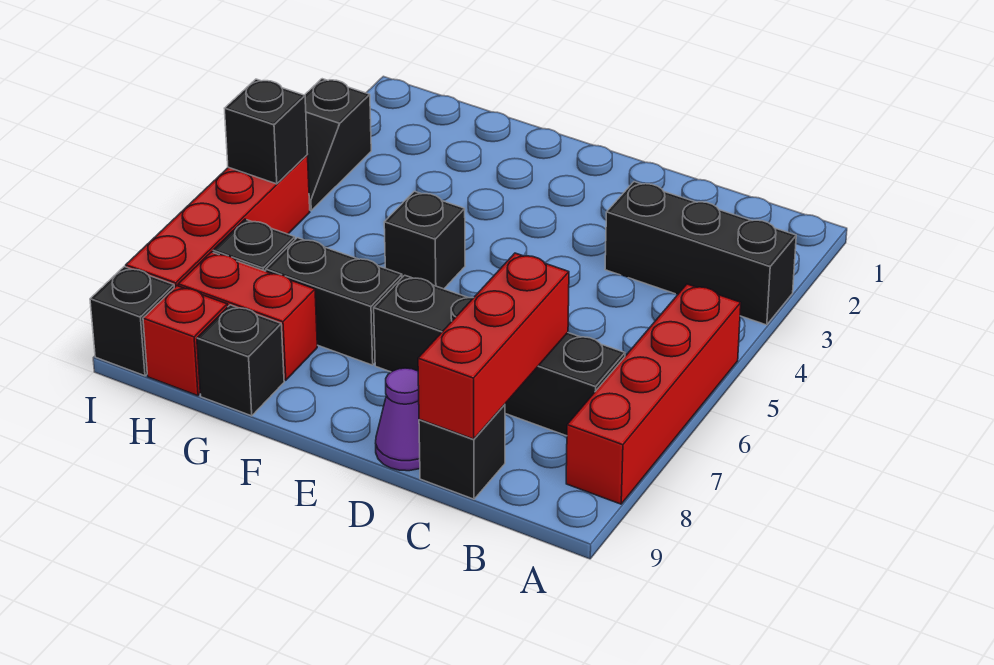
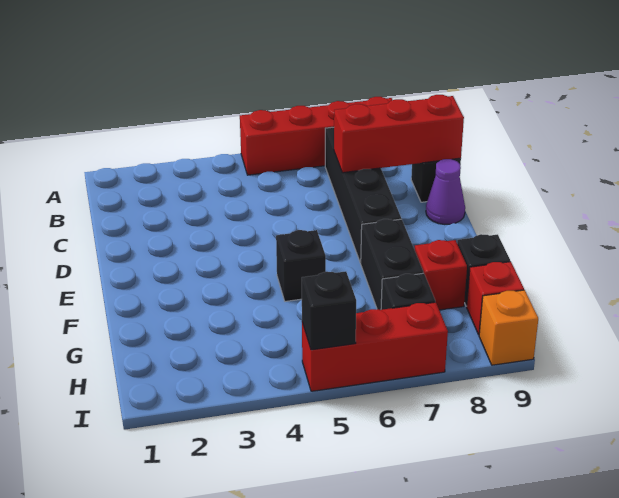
black brick A3:C3 level 1 -> none
red brick G8:H8 level 1 -> red brick G8 level 1
black slope I3:I4 level 1 top 3 -> none
red brick I5:I8 level 1 -> red brick I5:I7 level 1
black brick I9 level 1 -> orange brick I9 level 1

